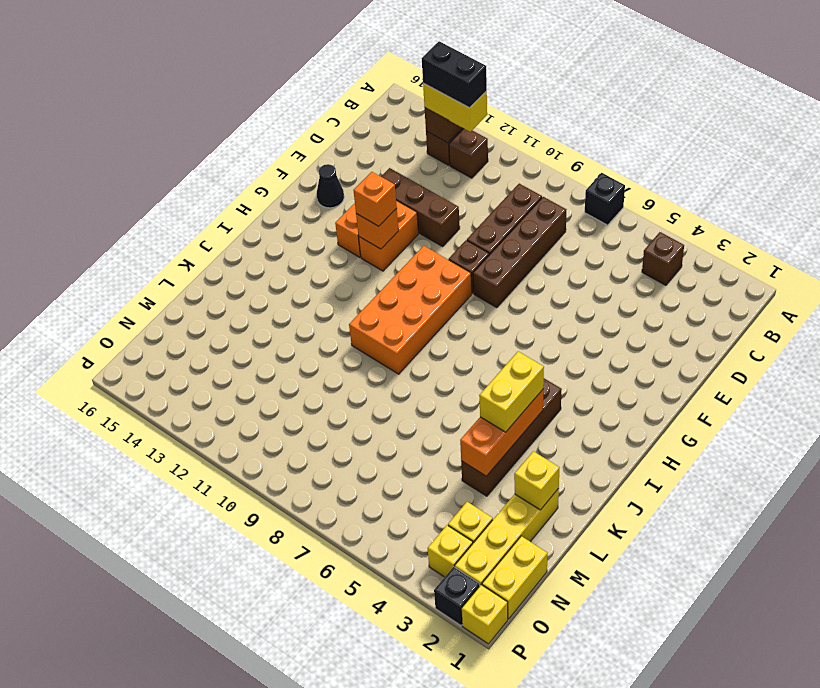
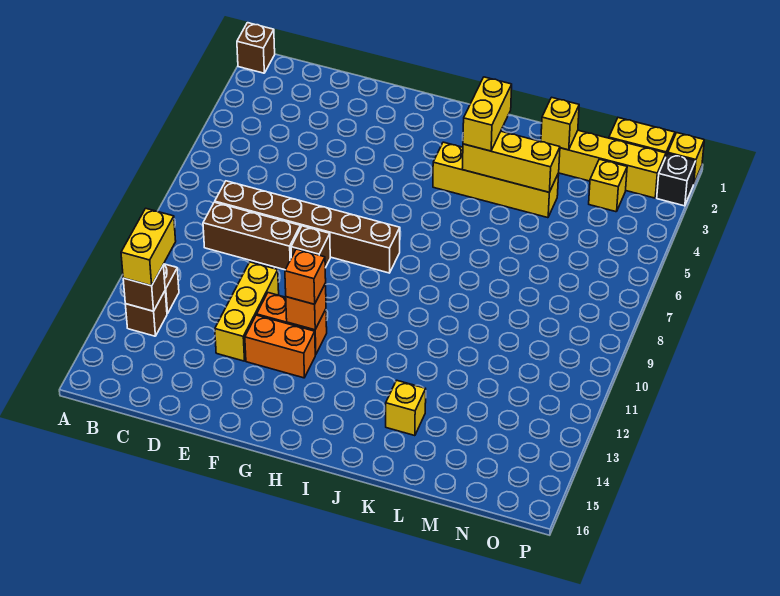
black brick A7 level 1 -> none
brown brick B4 level 1 -> brown brick A1 level 1
black brick B12:B13 level 4 -> none
brown brick C8:F8 level 1 -> brown brick C8:H8 level 1
brown brick E11:E13 level 1 -> yellow brick E11:E13 level 1
black cone F15 level 1 -> none
orange brick G9:J10 level 1 -> none
brown brick I4:L4 level 1 -> yellow brick I4:L4 level 1
orange brick J4:L4 level 2 -> yellow brick J4:L4 level 2
yellow brick J4:K4 level 3 -> yellow brick J3:J4 level 3
yellow brick O3 level 1 -> yellow brick K14 level 1

